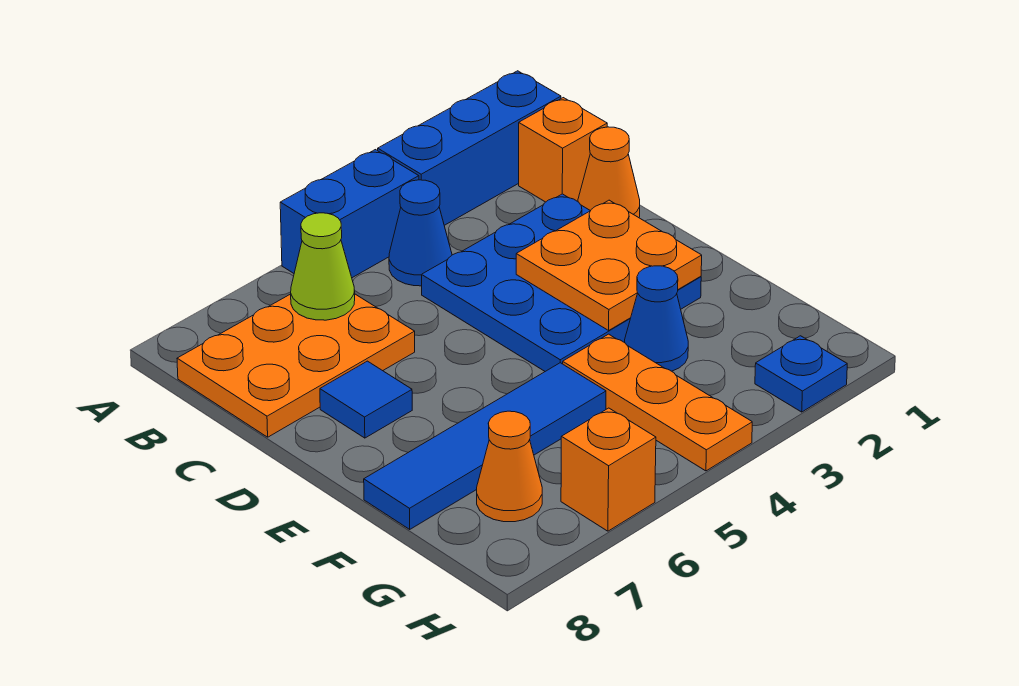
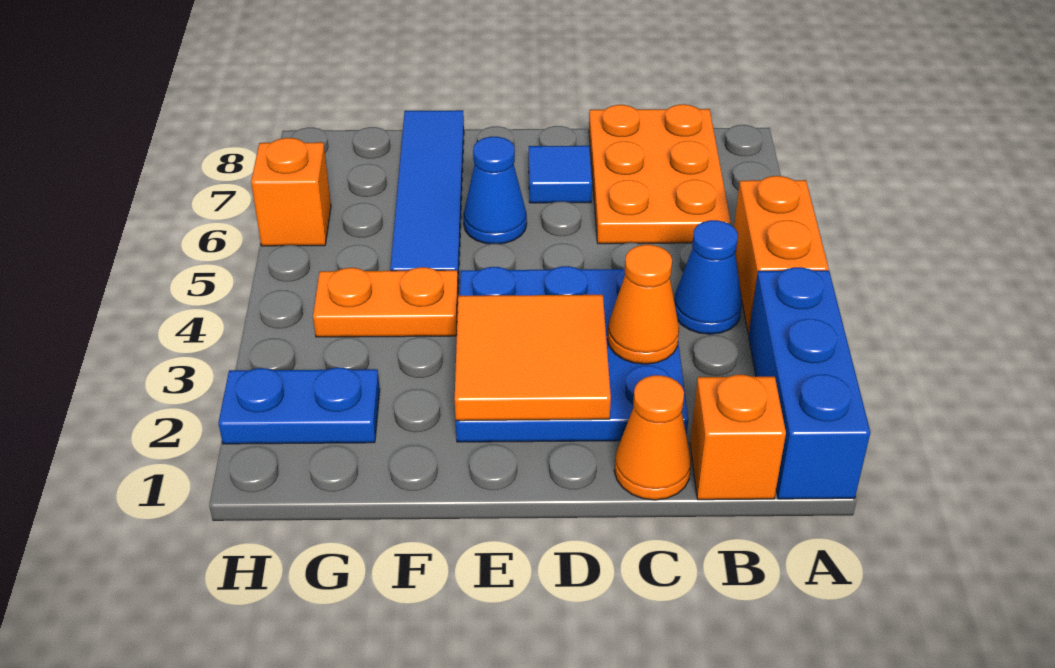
blue brick A4:A5 level 1 -> orange brick A4:A5 level 1
lime cone B6 level 2 -> none
orange plate D2:E3 level 2 -> orange tile D2:E3 level 2
blue cone F3 level 1 -> blue cone E6 level 1
orange plate F4:H4 level 1 -> orange plate F4:G4 level 1
orange cone G7 level 1 -> orange cone C3 level 2
blue plate H2 level 1 -> blue plate G2:H2 level 1

